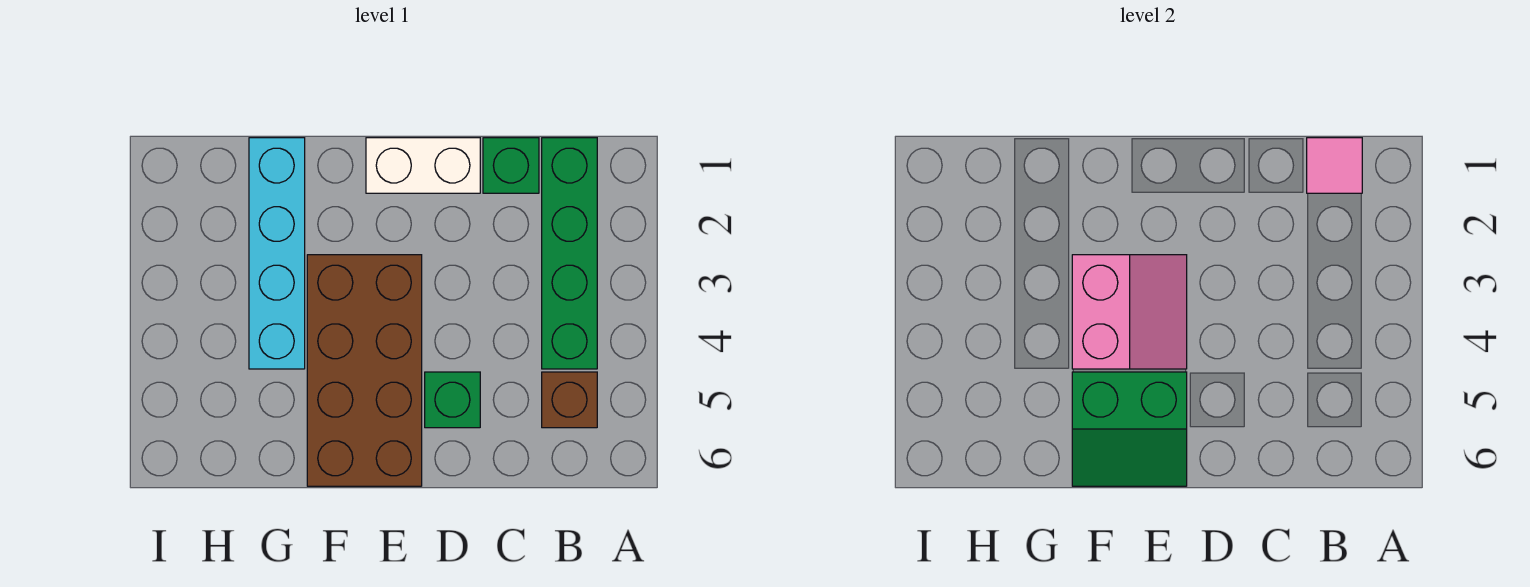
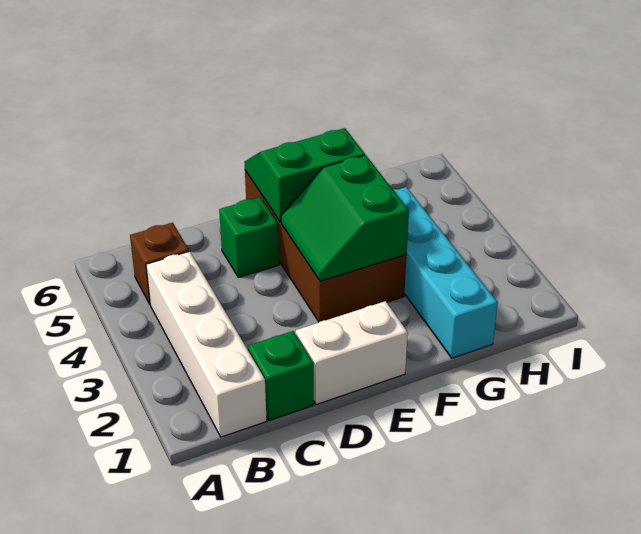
green brick B1:B4 level 1 -> white brick B1:B4 level 1
pink tile B1 level 2 -> none
pink slope E3:F4 level 2 top F -> green slope E3:F4 level 2 top F

